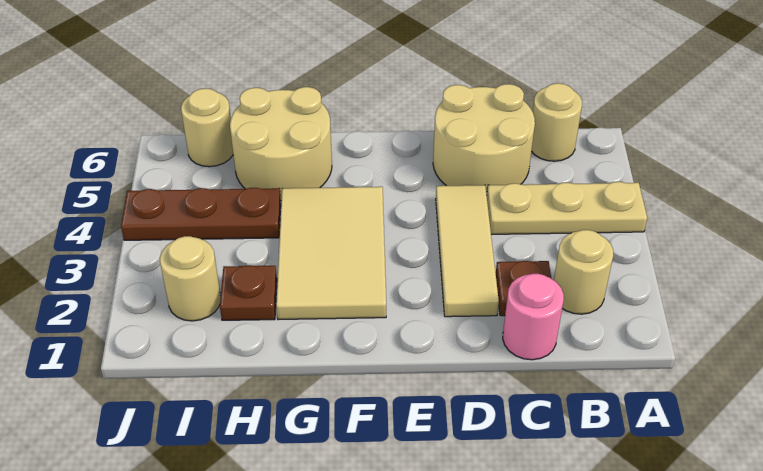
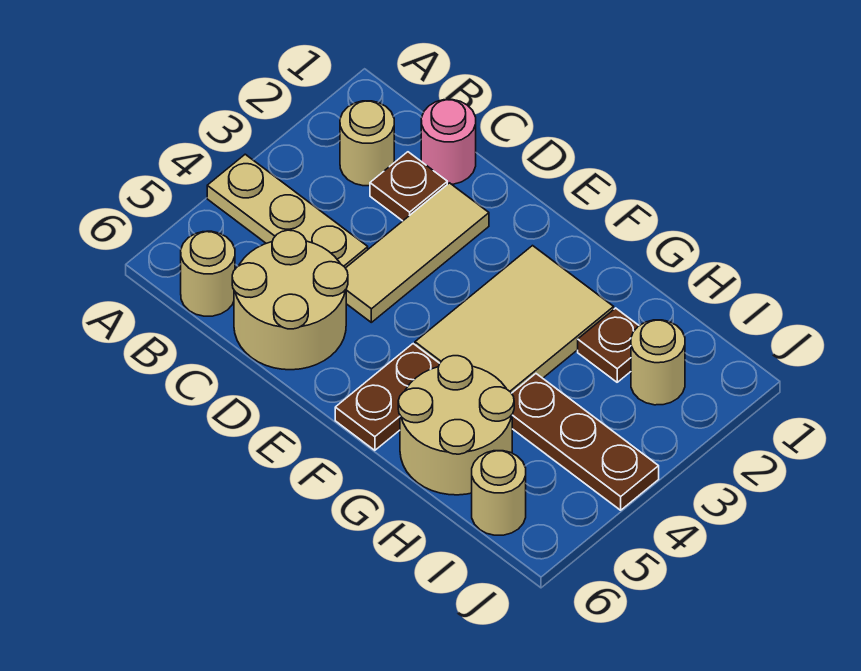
none -> brown plate F5:F6 level 1

